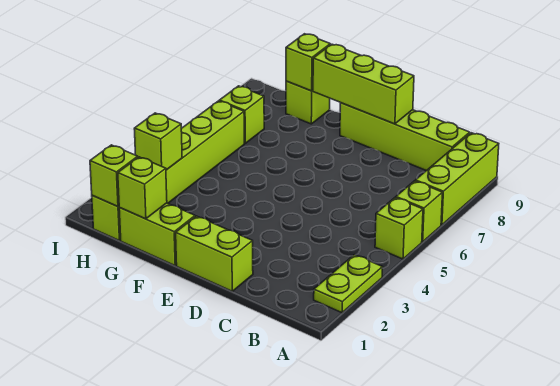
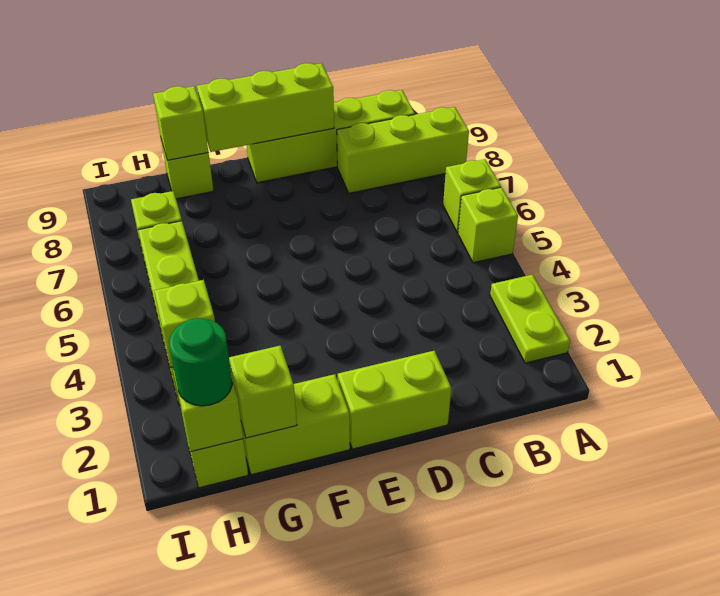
lime brick A7:A9 level 1 -> lime brick A8:C8 level 1
none -> green round brick H1 level 3

